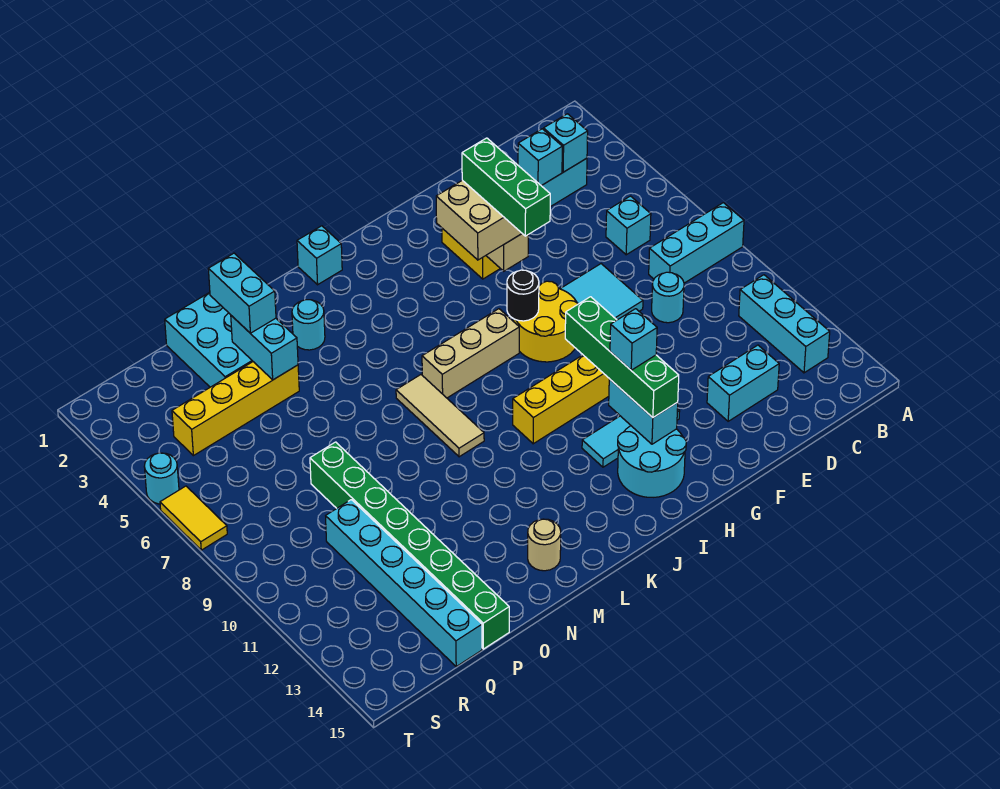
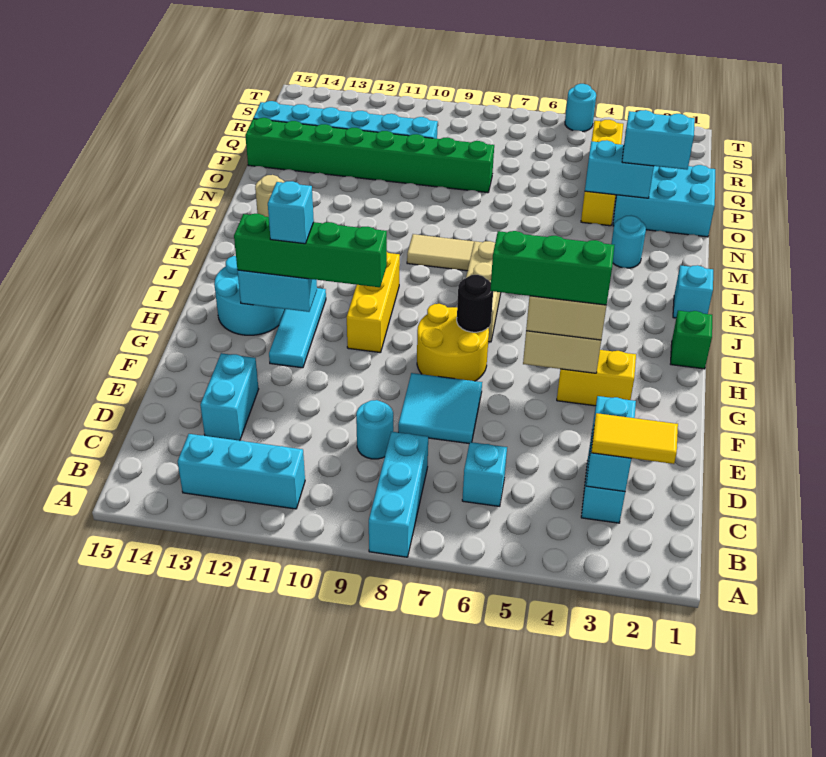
none -> green brick I1 level 1
yellow tile T6:T7 level 1 -> yellow tile C2:C3 level 3

